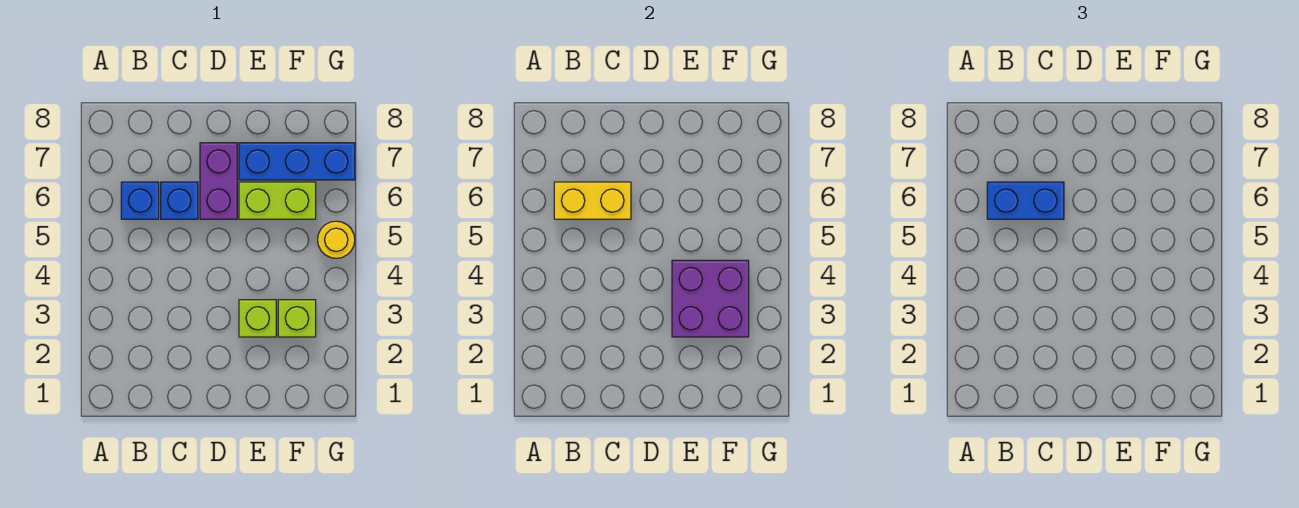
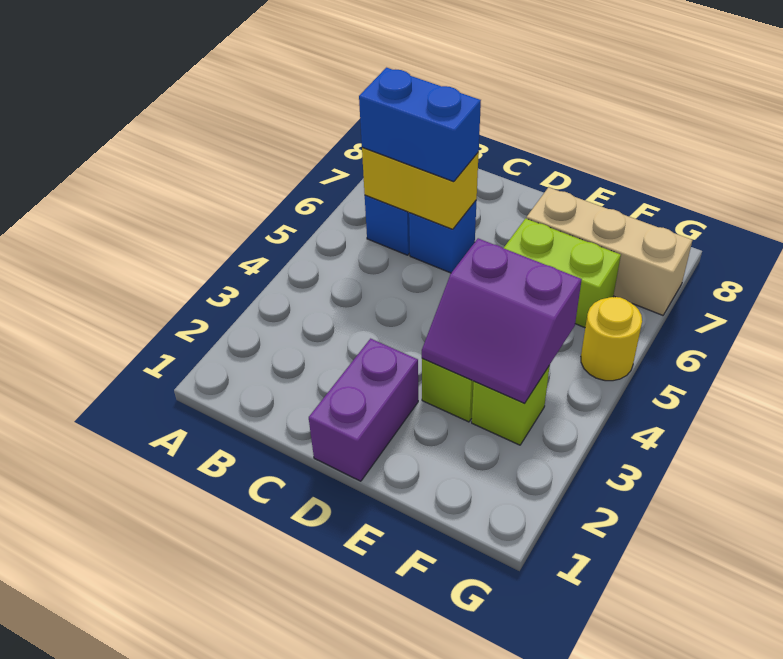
purple brick D6:D7 level 1 -> purple brick D1:D2 level 1
purple brick E3:F4 level 2 -> purple slope E3:F4 level 2 top 4
blue brick E7:G7 level 1 -> tan brick E7:G7 level 1

